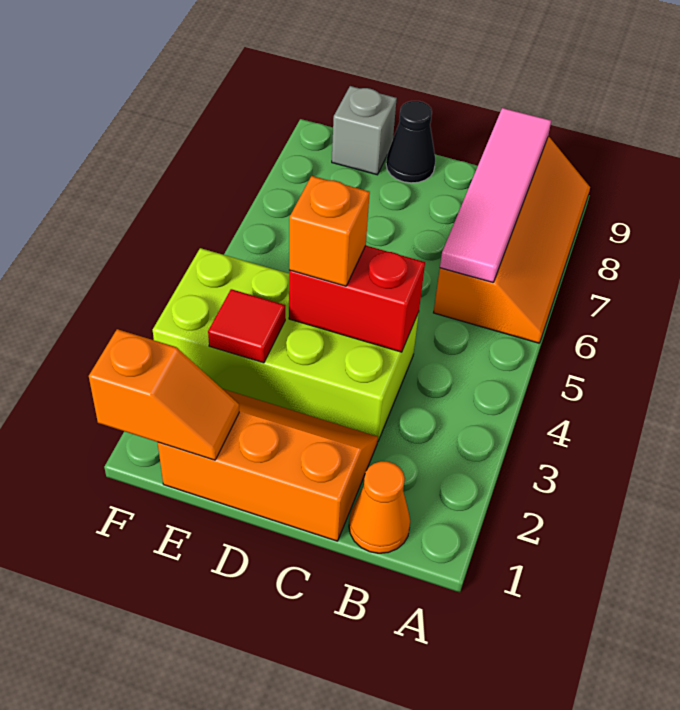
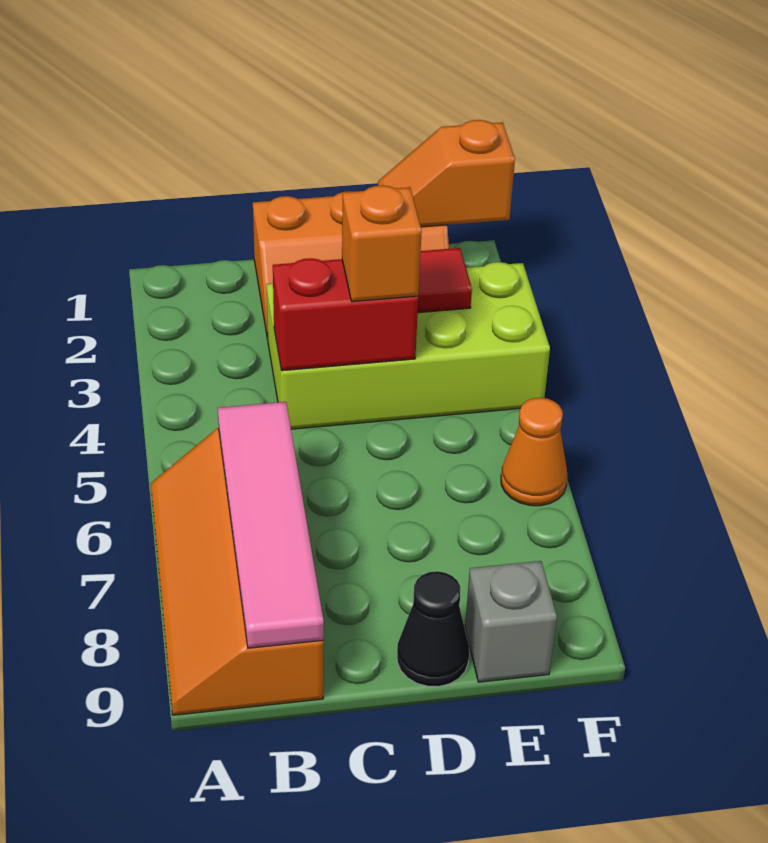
orange cone B1 level 1 -> orange cone F6 level 1

